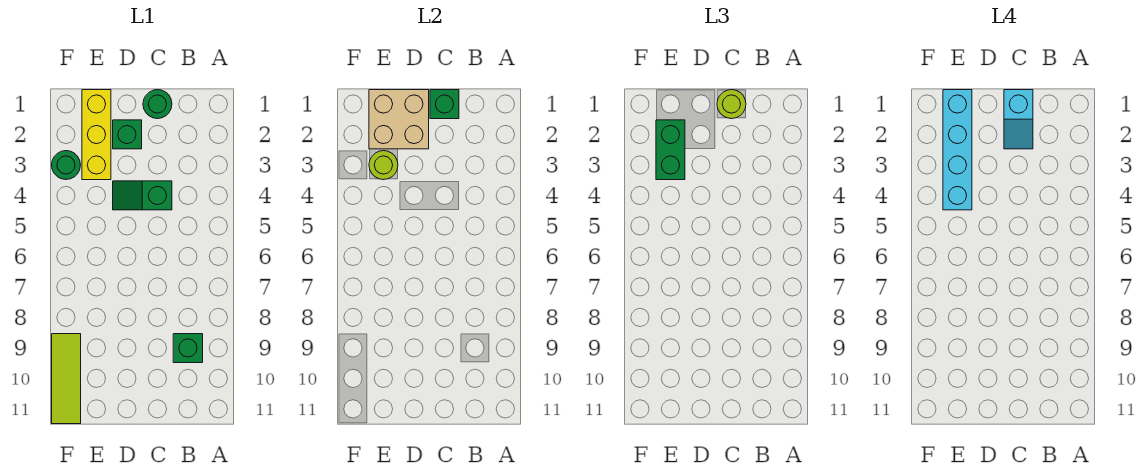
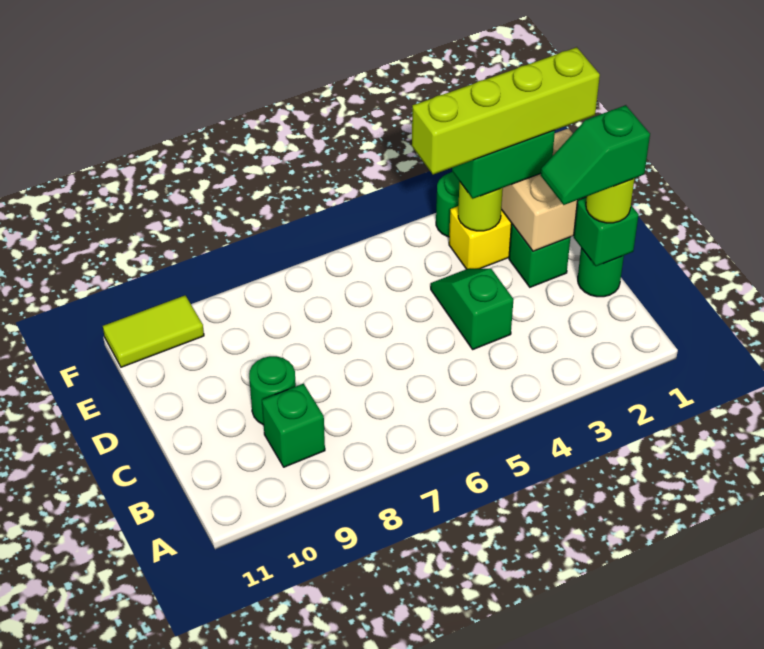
cyan slope C1:C2 level 4 top 1 -> green slope C1:C2 level 4 top 1
none -> green round brick C9 level 1
cyan brick E1:E4 level 4 -> lime brick E1:E4 level 4
lime tile F9:F11 level 1 -> lime tile F10:F11 level 1

